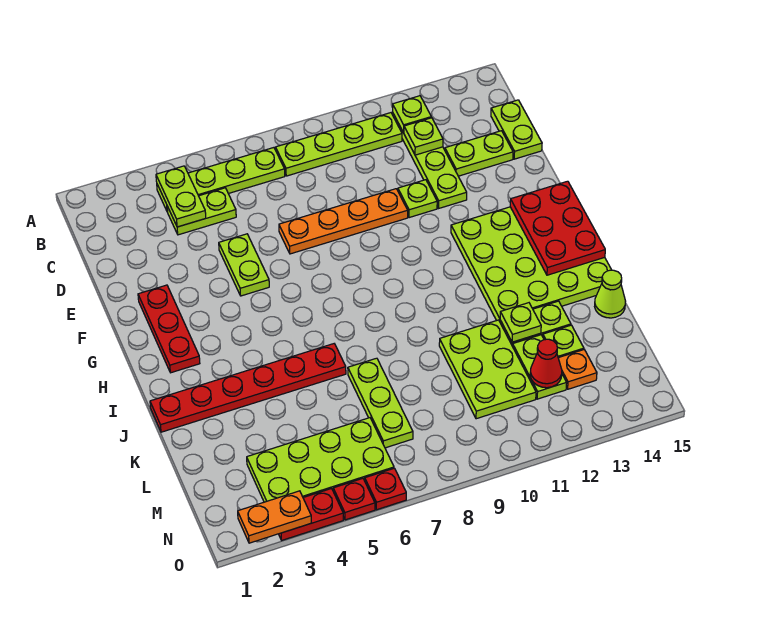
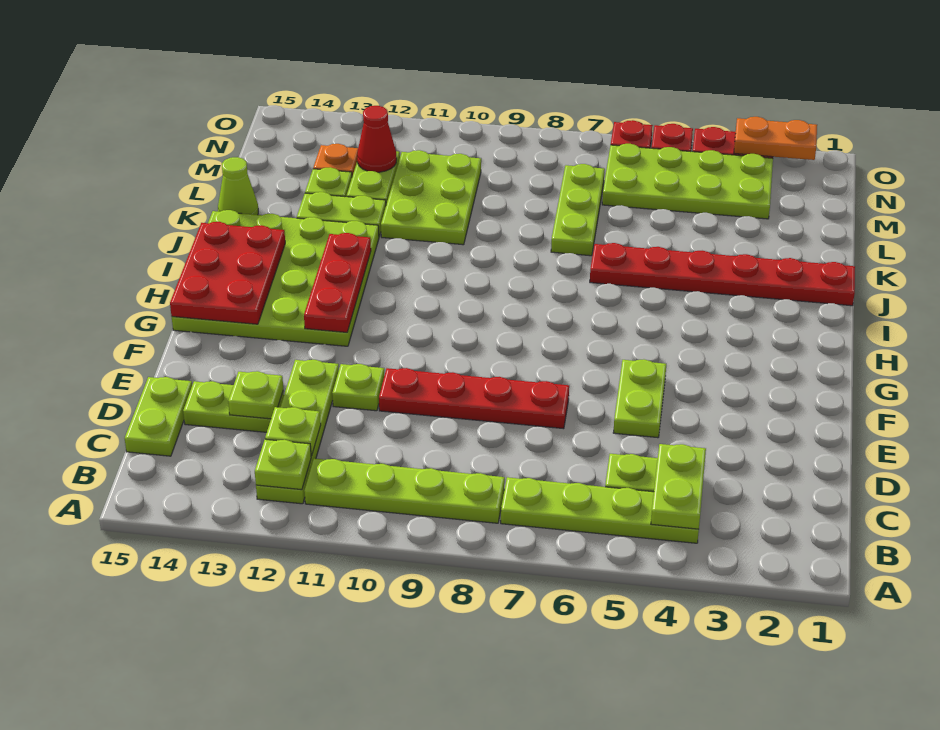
orange plate E7:E10 level 1 -> red plate E7:E10 level 1
red plate F2:H2 level 1 -> red plate G12:I12 level 2
lime plate K12 level 2 -> lime plate D13 level 2

